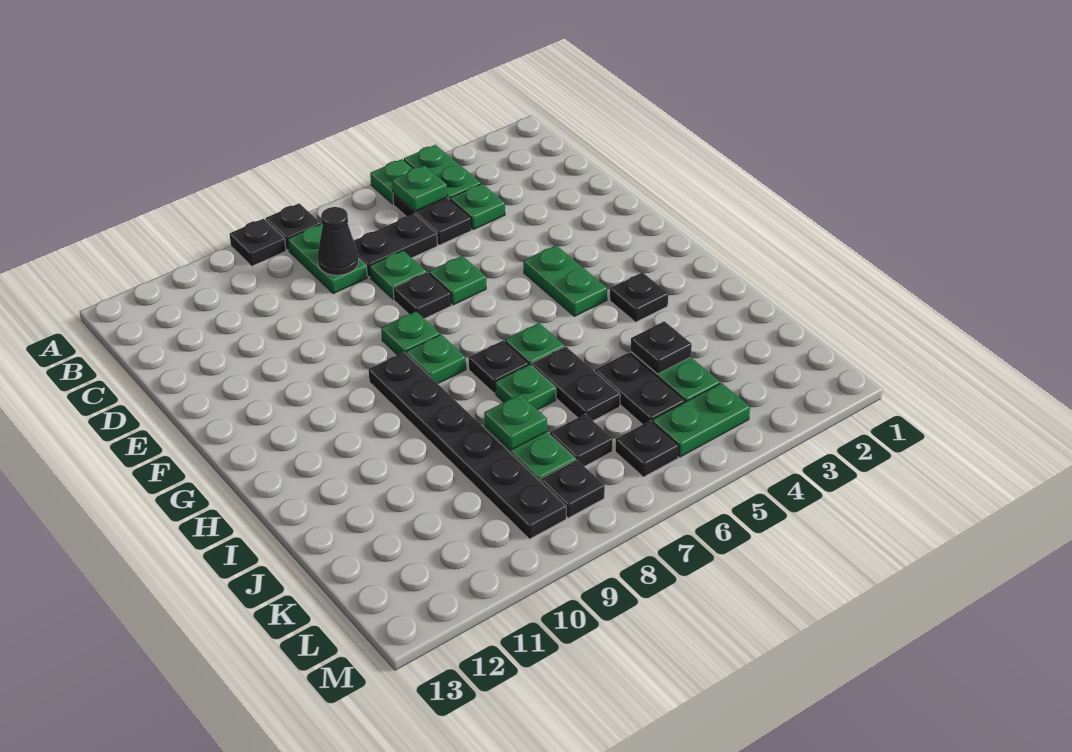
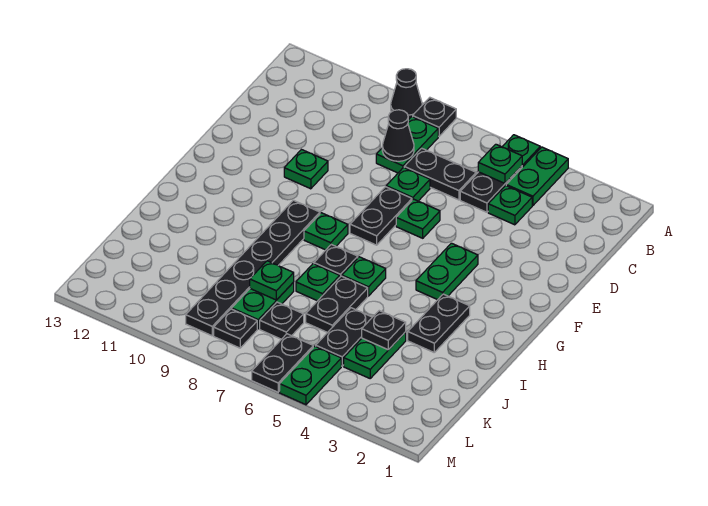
black plate A9 level 1 -> black cone A9 level 1
black plate E7 level 1 -> black plate E7:F7 level 1
green plate F8 level 1 -> green plate E10 level 1
black plate H3 level 1 -> black plate H3:I3 level 1
green plate L4:L5 level 1 -> green plate L5:M5 level 1
black plate L6 level 1 -> black plate L6:M6 level 1

